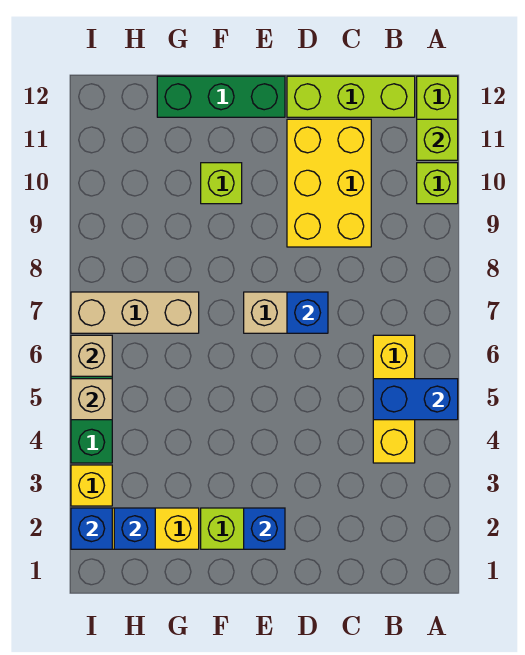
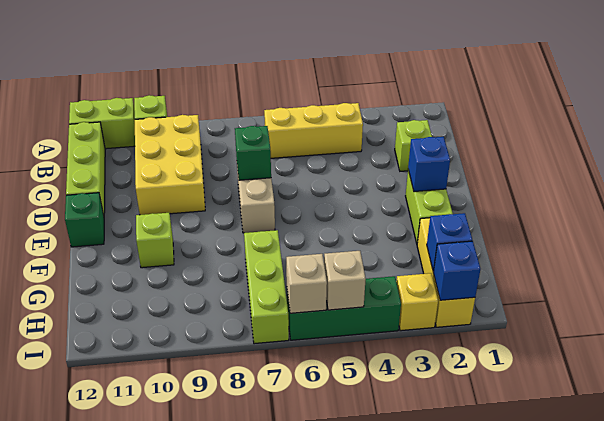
blue brick A5:B5 level 2 -> none
lime brick A11 level 2 -> lime brick C2 level 1
yellow brick C9:D11 level 1 -> yellow brick B9:D10 level 1
blue brick D7 level 2 -> green brick D7 level 2
green brick E12:G12 level 1 -> green brick E12 level 1
tan brick G7:I7 level 1 -> lime brick G7:I7 level 1

